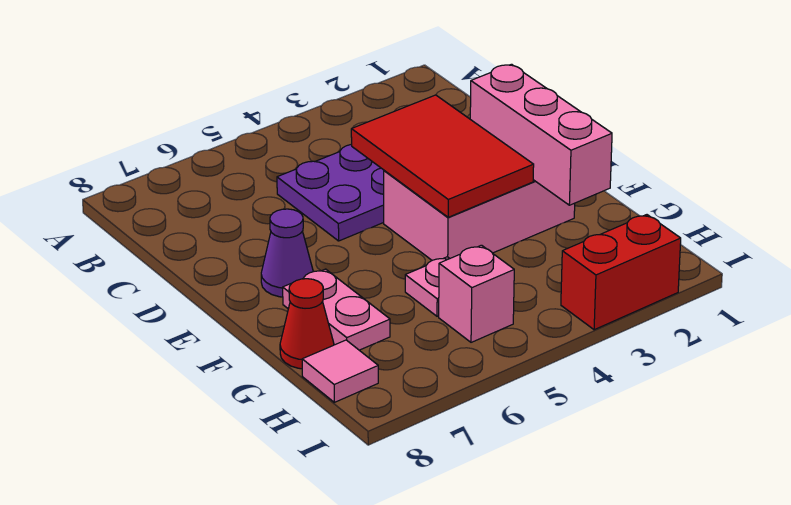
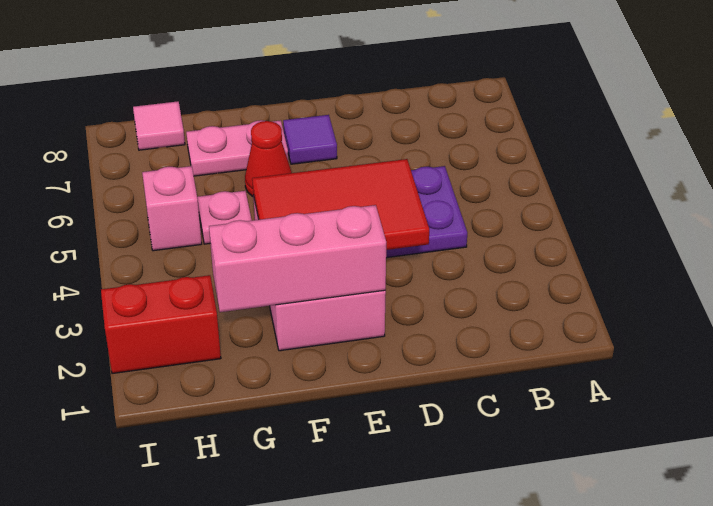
purple cone E7 level 1 -> purple tile E7 level 1
red cone G8 level 1 -> red cone F6 level 1
red brick I2:I3 level 1 -> red brick H2:I2 level 1

